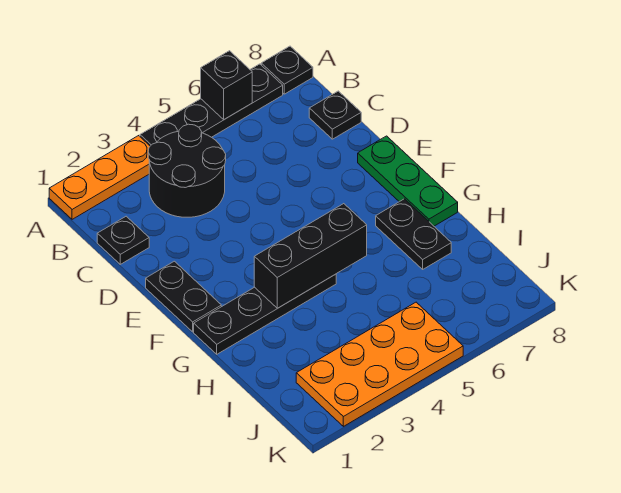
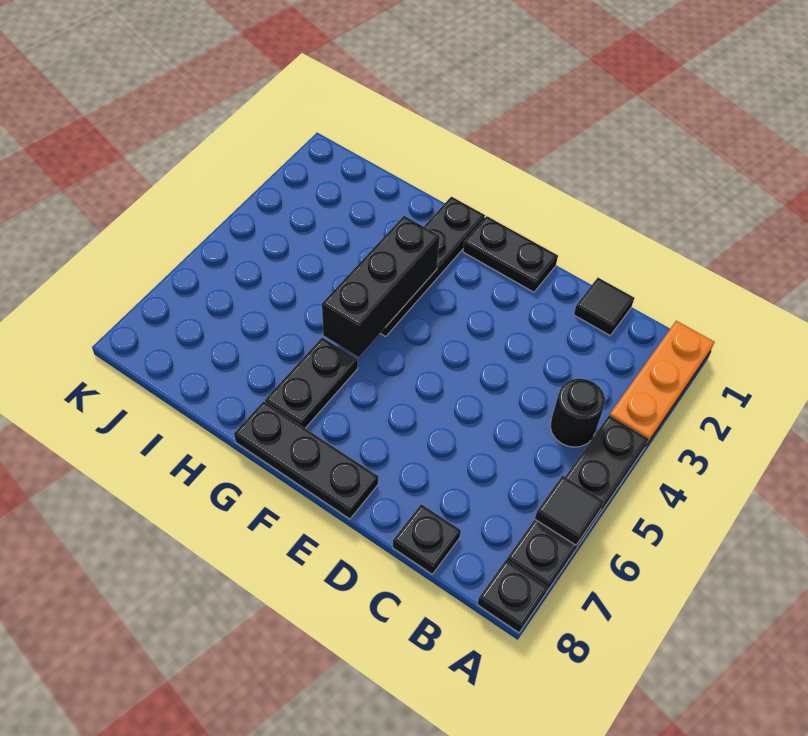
black brick A6 level 2 -> black tile A6 level 2
black round brick B3:C4 level 1 -> black round brick B4 level 1
black plate C1 level 1 -> black tile C1 level 1
green plate E8:G8 level 1 -> black plate E8:G8 level 1
black plate G7:H7 level 1 -> black plate G6:G7 level 1
orange plate J2:K5 level 1 -> none

